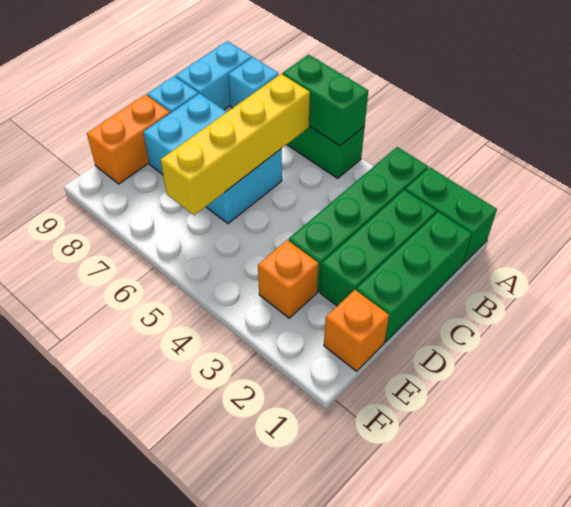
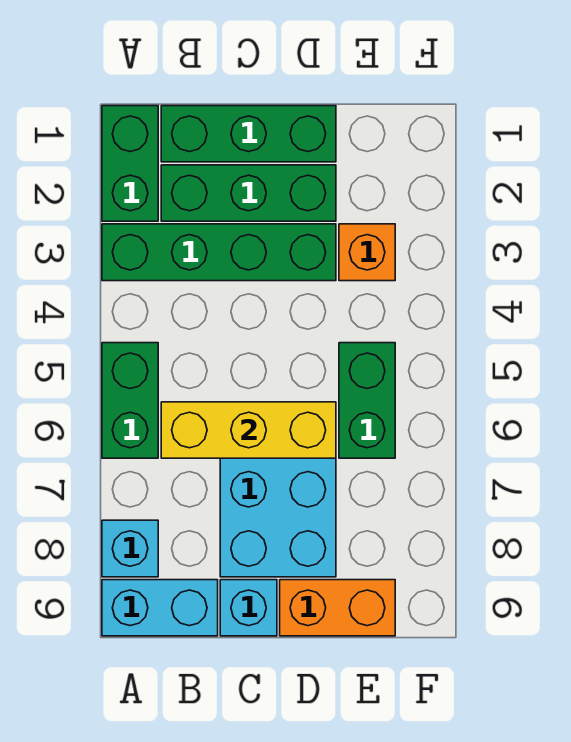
green brick A5:A6 level 2 -> green brick E5:E6 level 1
yellow brick B6:E6 level 2 -> yellow brick B6:D6 level 2
orange brick E1 level 1 -> none

